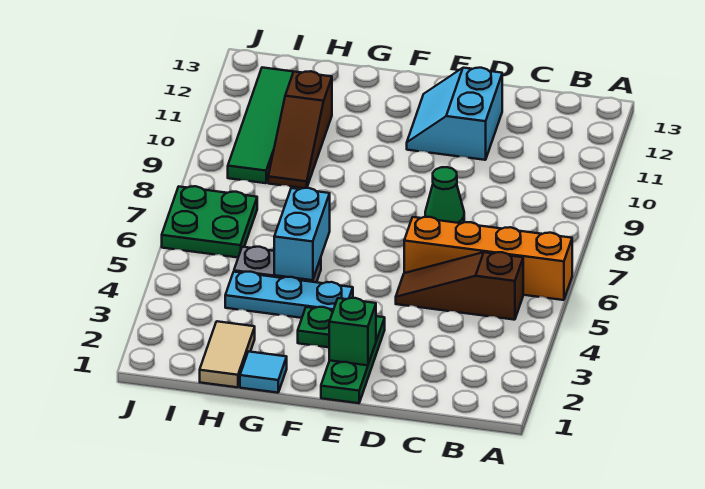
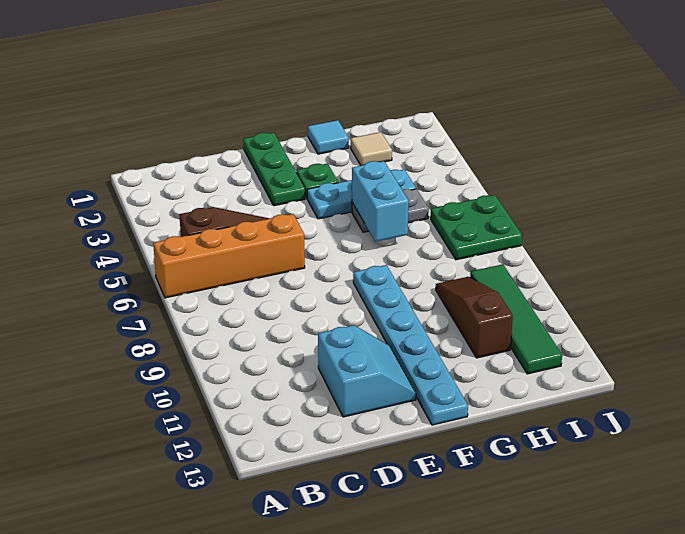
green cone D8 level 1 -> none
green brick E2 level 2 -> none
none -> cyan plate F8:F13 level 1
tan tile H1:H2 level 1 -> tan tile H2 level 1

